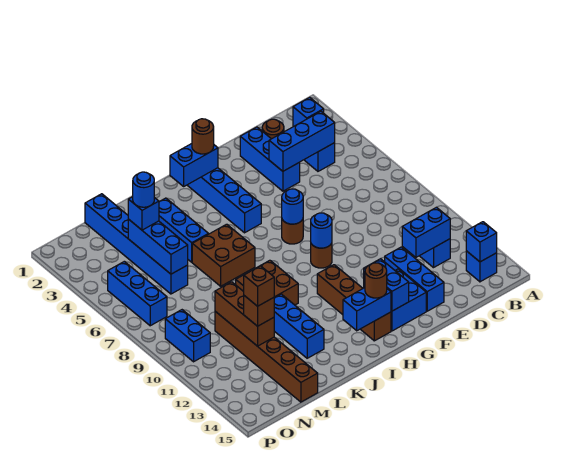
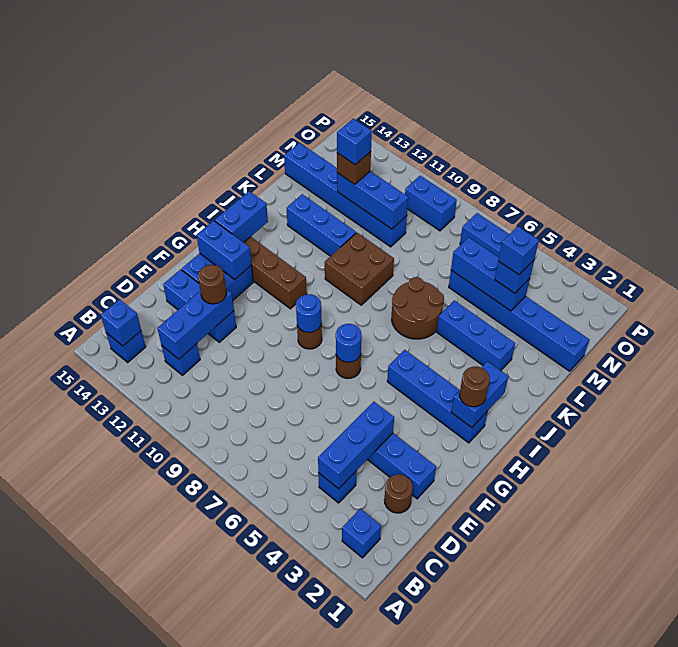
blue brick C12:D12 level 2 -> blue brick C12:E12 level 2
brown round brick H14 level 3 -> brown round brick E12 level 3
brown brick J6:K7 level 1 -> brown round brick J6:K7 level 1
blue round brick M4 level 4 -> blue brick M4 level 4
brown brick M10:M15 level 1 -> blue brick M10:M15 level 1
brown brick M10:M12 level 2 -> blue brick M10:M12 level 2
brown brick M12 level 4 -> blue brick M12 level 4

